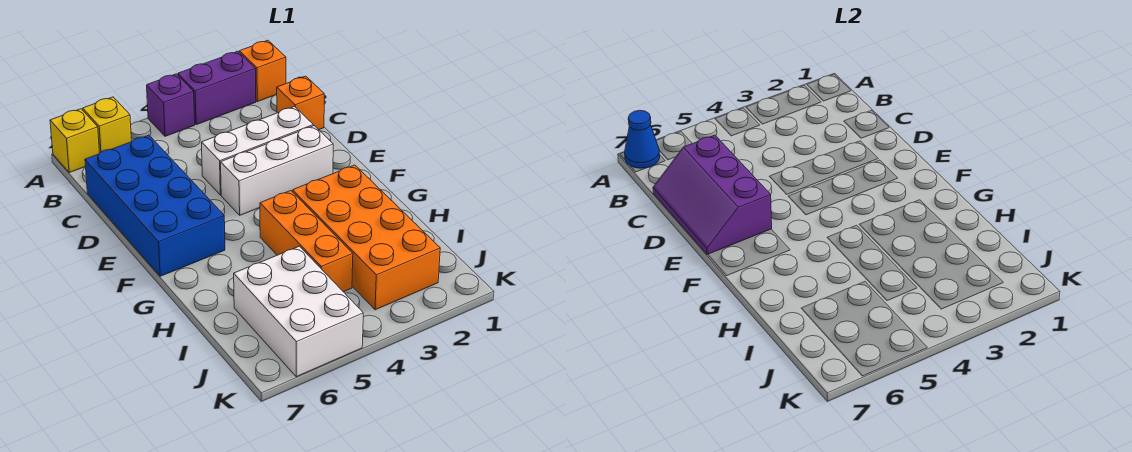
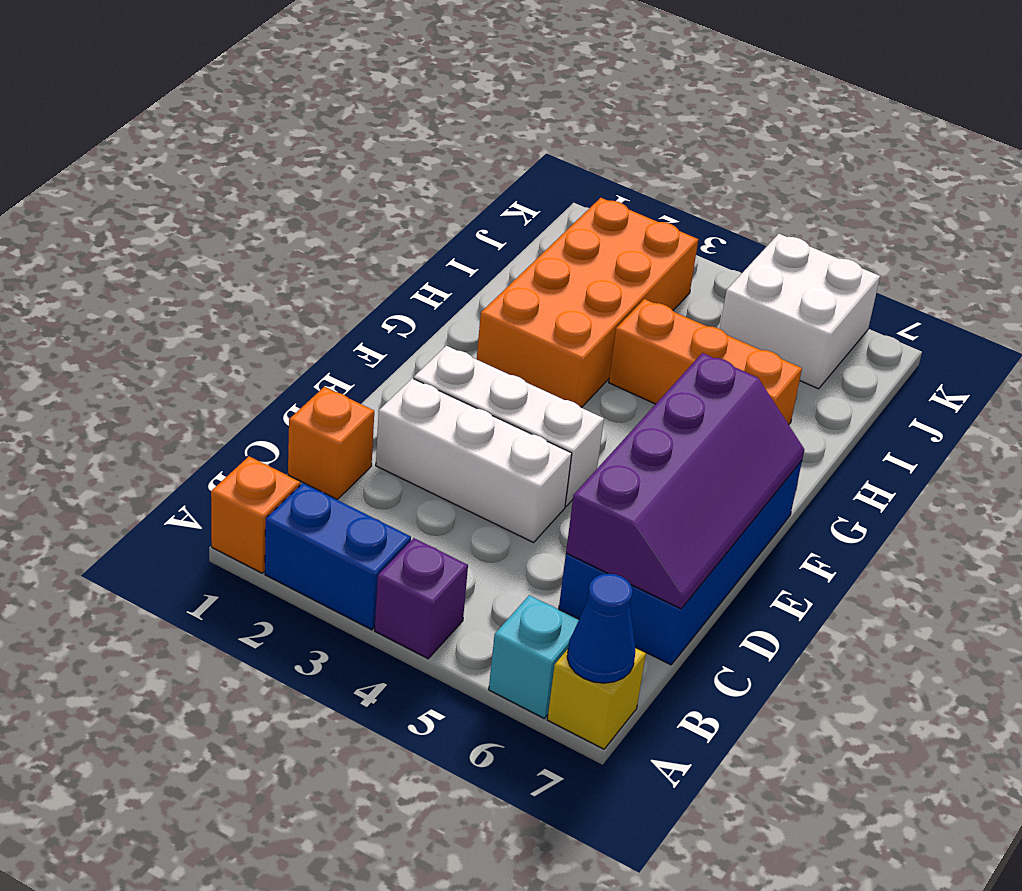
purple brick A2:A3 level 1 -> blue brick A2:A3 level 1
yellow brick A6 level 1 -> cyan brick A6 level 1
purple slope C6:E7 level 2 top 6 -> purple slope C6:F7 level 2 top 6
orange brick G4:I4 level 1 -> orange brick H4:H6 level 1
white brick I5:K6 level 1 -> white brick J5:K6 level 1

